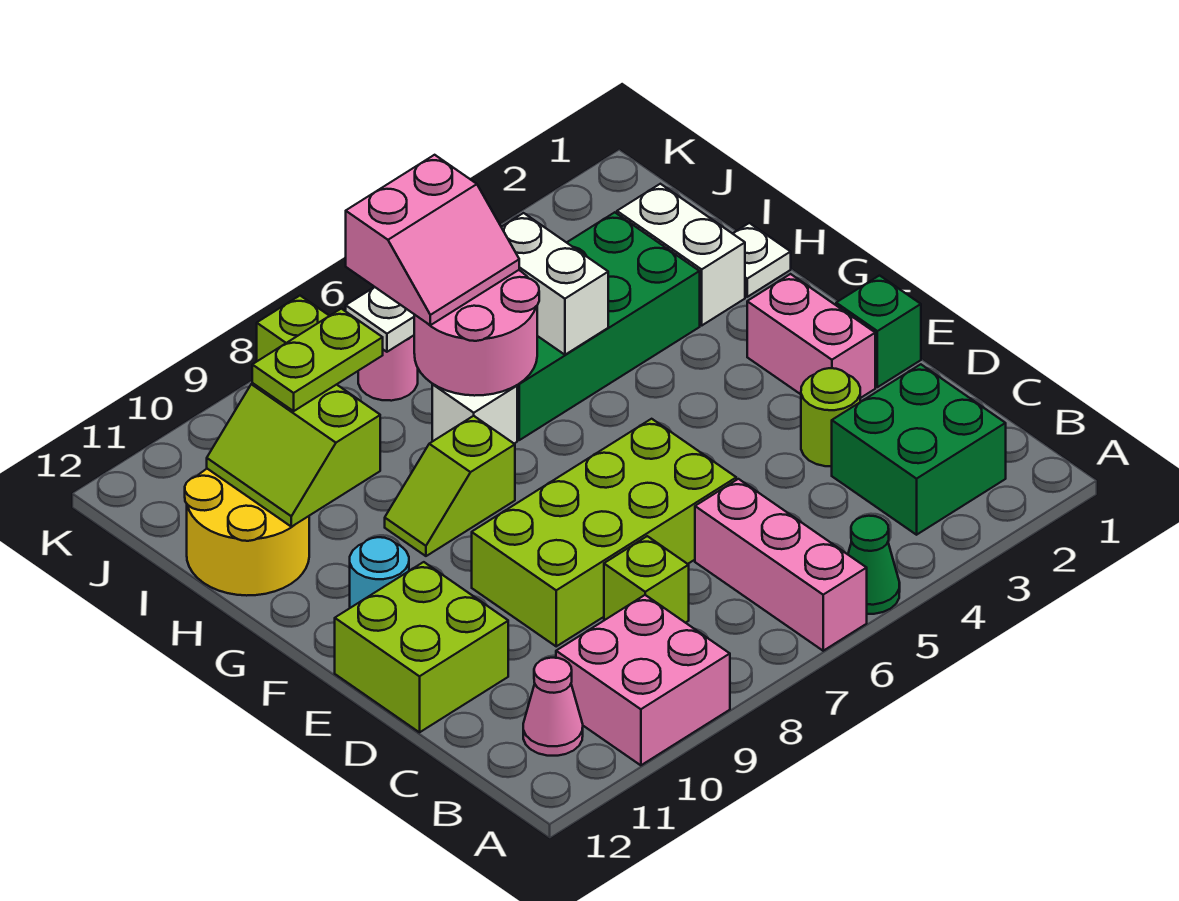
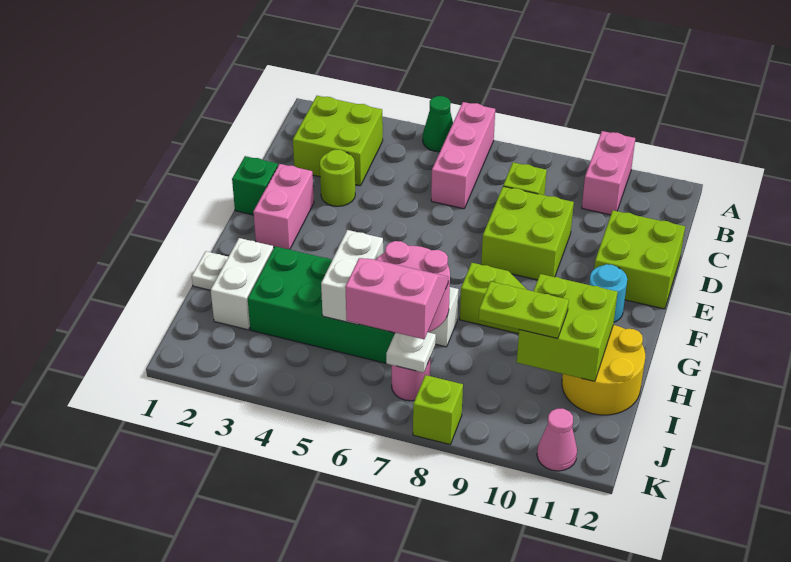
pink brick A9:B10 level 1 -> pink brick A10:B10 level 1
green brick B2:C3 level 1 -> lime brick B2:C3 level 1
pink cone B11 level 1 -> pink cone K11 level 1
lime brick D6:E9 level 1 -> lime brick D8:E9 level 1
lime slope H10:I11 level 2 top 10 -> lime brick H10:I11 level 2

